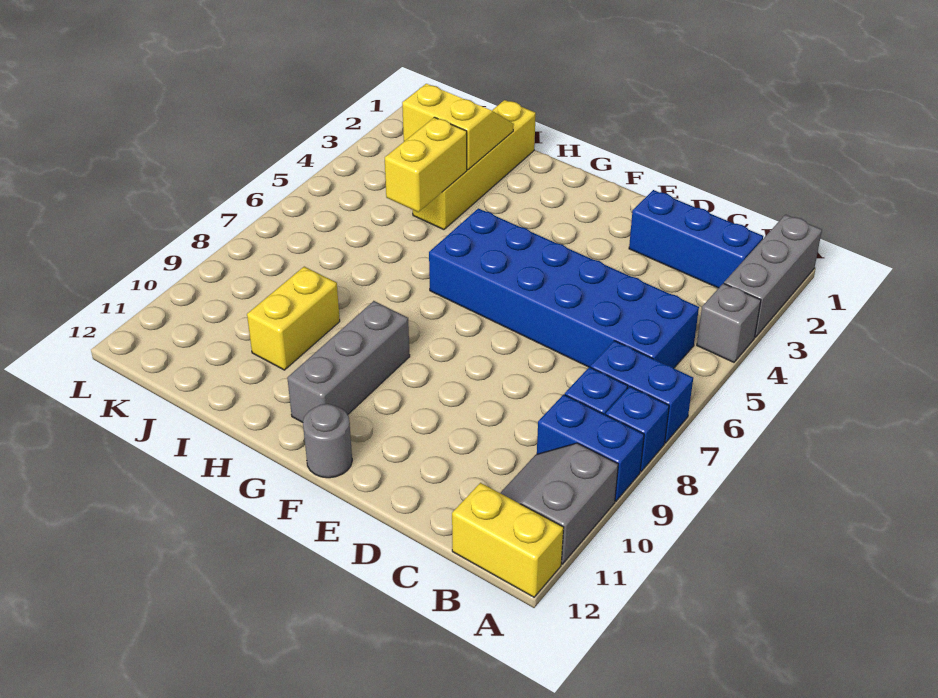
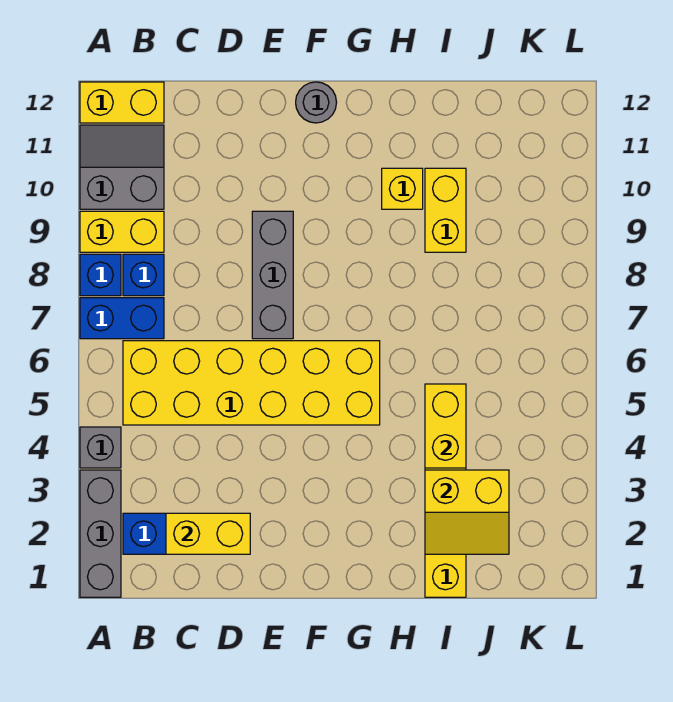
blue brick A9:B9 level 1 -> yellow brick A9:B9 level 1
grey slope A10:B11 level 1 top A -> grey slope A10:B11 level 1 top 10
blue brick B5:G6 level 1 -> yellow brick B5:G6 level 1
none -> yellow brick C2:D2 level 2
grey brick G9:G11 level 1 -> grey brick E7:E9 level 1
none -> yellow brick H10 level 1

